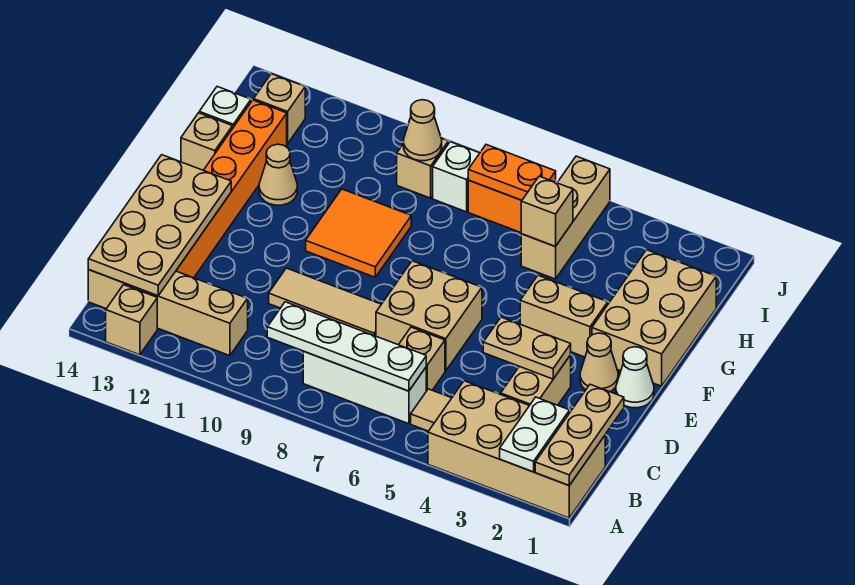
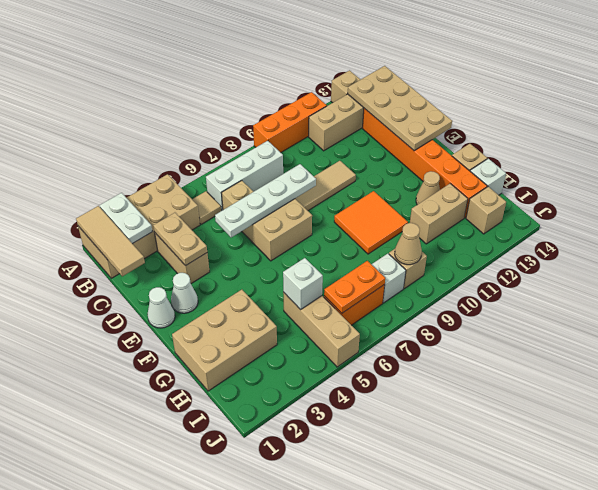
tan plate A1:C1 level 2 -> tan tile A1:C1 level 2
none -> orange brick A9:A11 level 1
white plate B6:B9 level 2 -> white plate D5:D8 level 2
tan plate D3:D4 level 2 -> tan plate C3:D3 level 2
tan cone E2 level 1 -> white cone E2 level 1
tan brick F1:H2 level 1 -> tan brick G1:H3 level 1
tan brick F3:F4 level 1 -> tan brick H11:H12 level 1
tan brick H5 level 2 -> white brick H5 level 2

